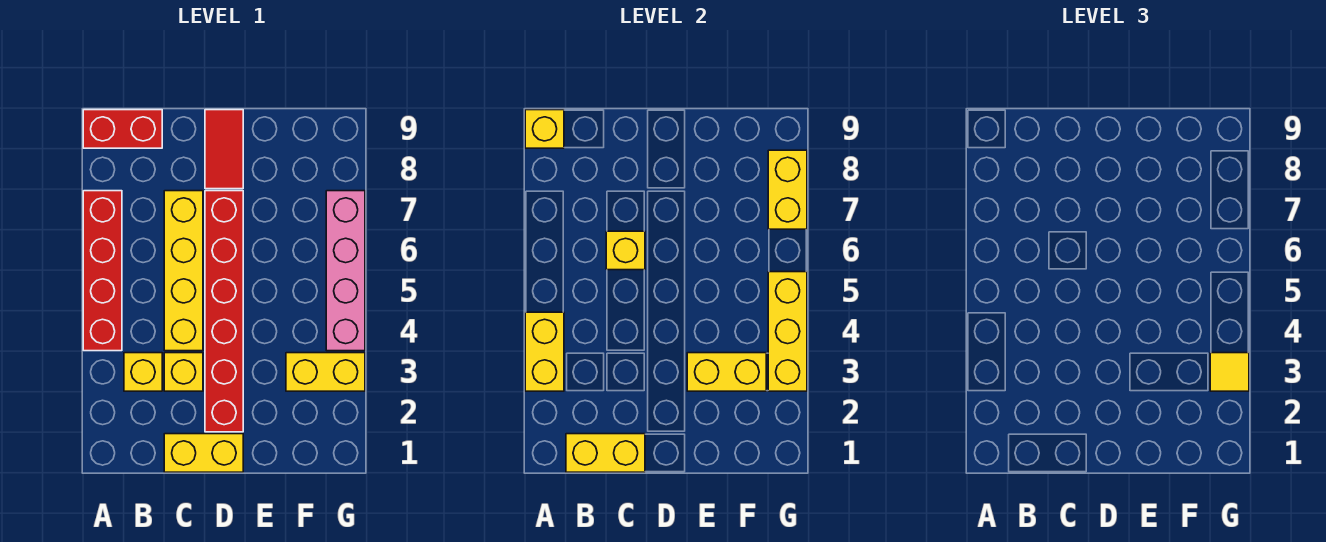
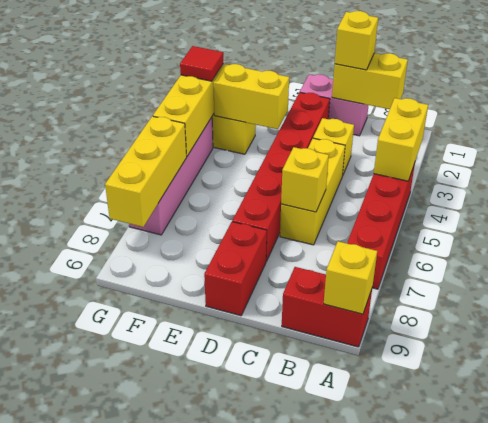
yellow brick B3 level 1 -> yellow brick C1 level 3
yellow brick C1:D1 level 1 -> pink brick C1:D1 level 1
yellow brick C4:C7 level 1 -> yellow brick C4:C6 level 1
red tile D8:D9 level 1 -> red brick D8:D9 level 1
yellow tile G3 level 3 -> red tile G3 level 3
yellow brick G7:G8 level 2 -> yellow brick G6:G8 level 2

